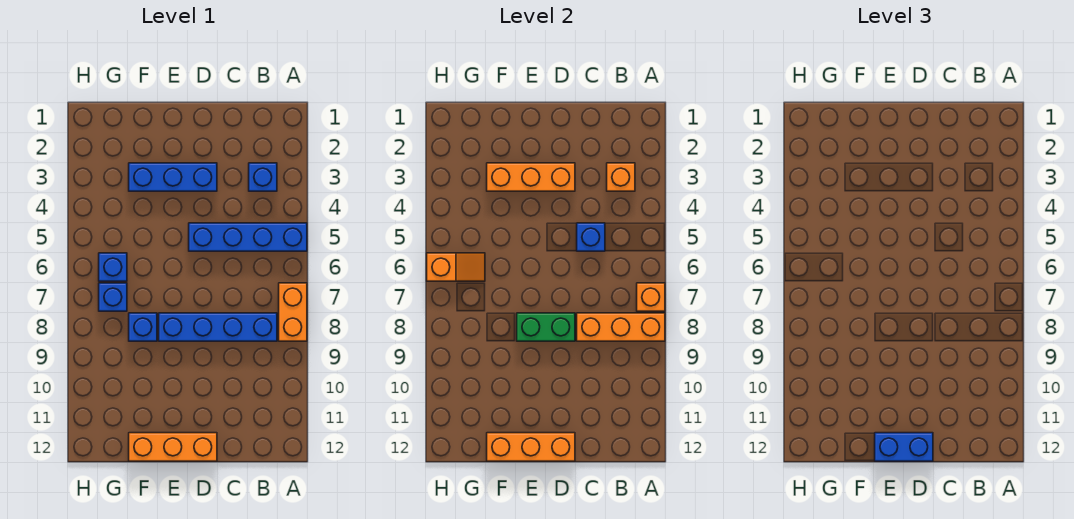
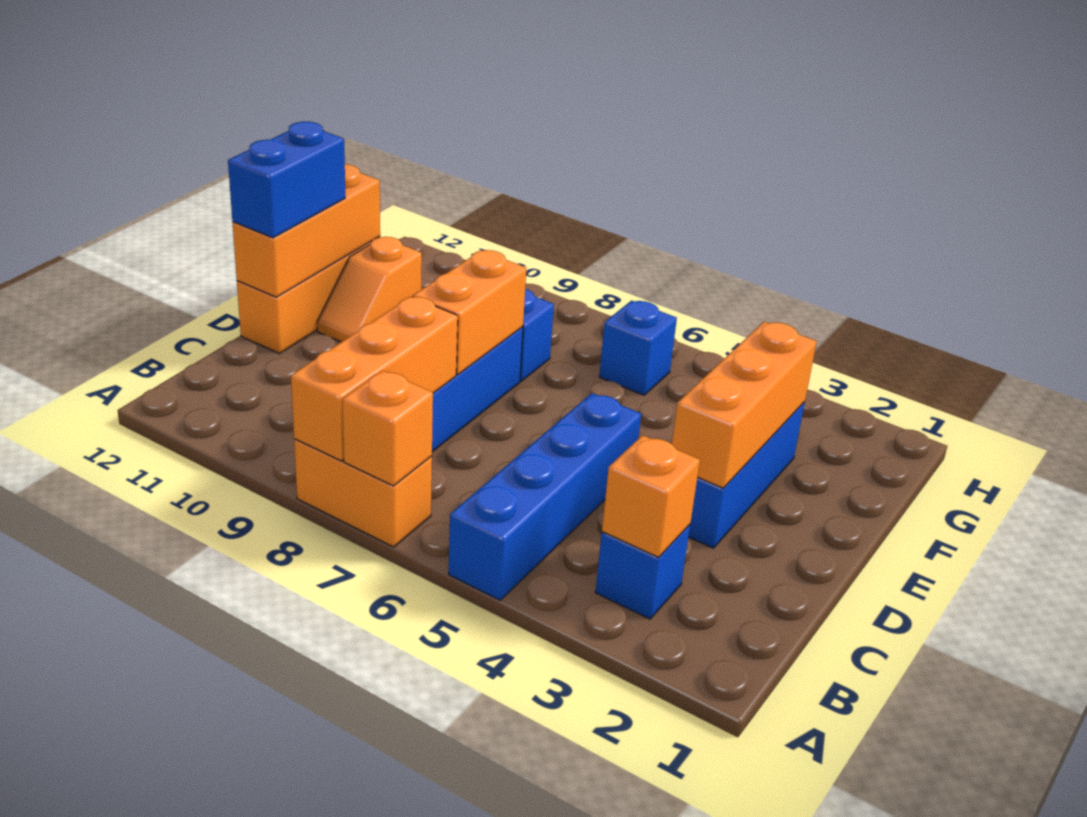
blue brick C5 level 2 -> none
green brick D8:E8 level 2 -> orange brick D8:E8 level 2
orange slope G6:H6 level 2 top H -> orange slope E11:F11 level 1 top F
blue brick G7 level 1 -> none

